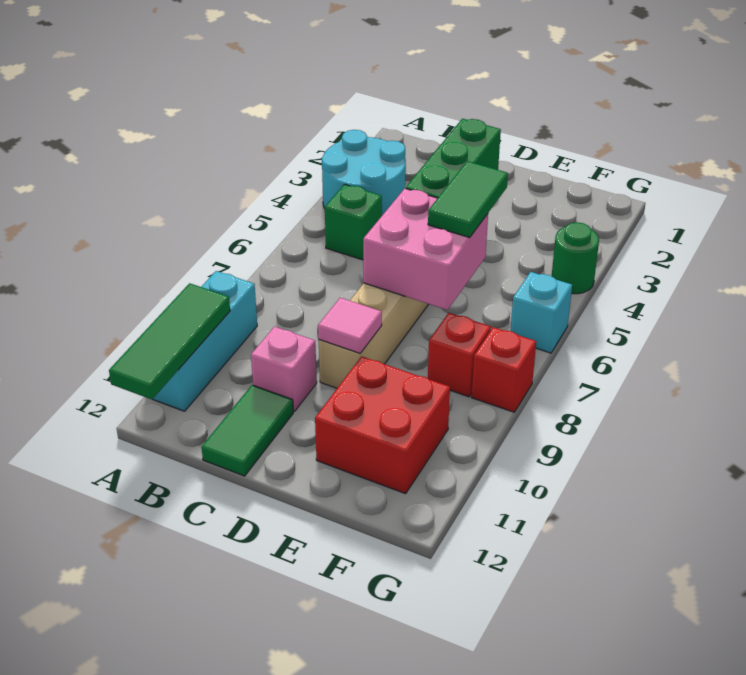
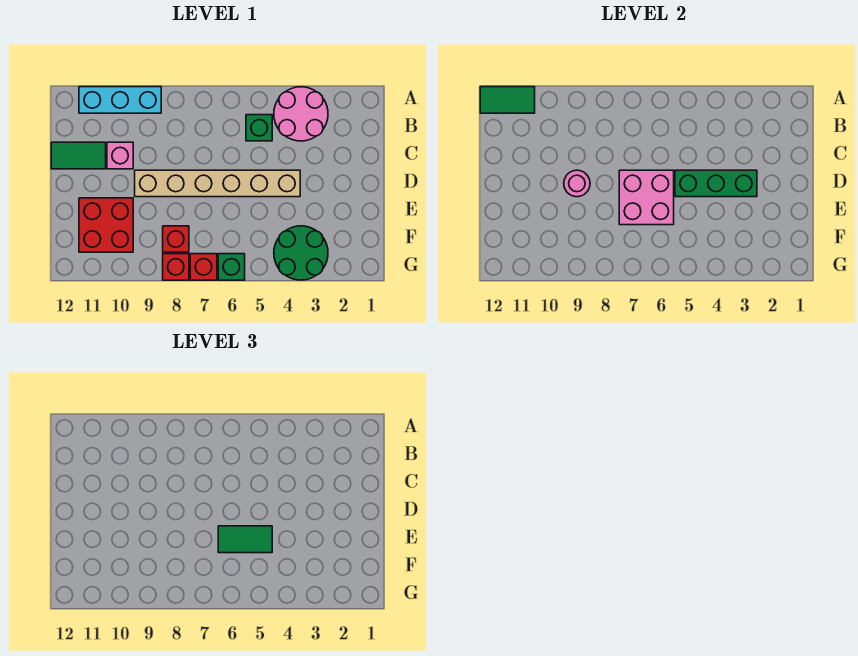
cyan round brick A3:B4 level 1 -> pink round brick A3:B4 level 1
green tile A10:A12 level 2 -> green tile A11:A12 level 2
pink tile D9 level 2 -> pink round brick D9 level 2
green round brick G4 level 1 -> green round brick F3:G4 level 1
cyan brick G6 level 1 -> green brick G6 level 1
none -> red brick G7 level 1

